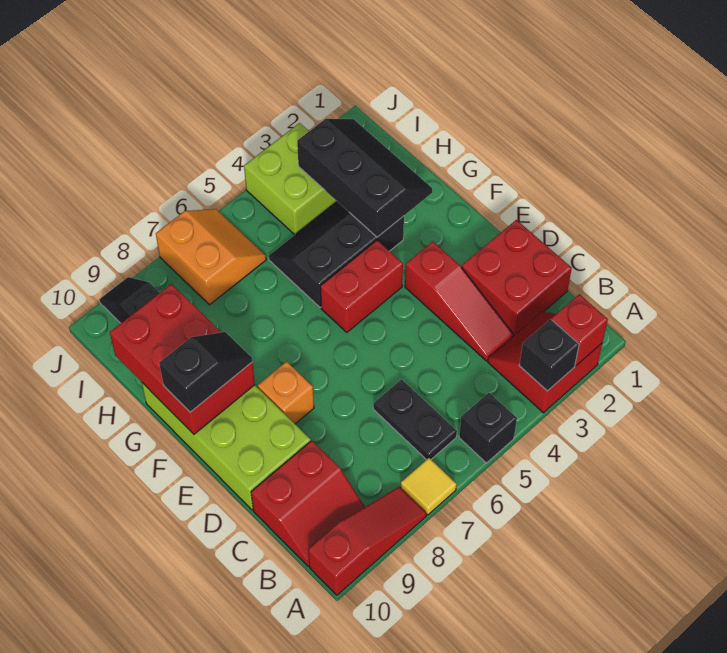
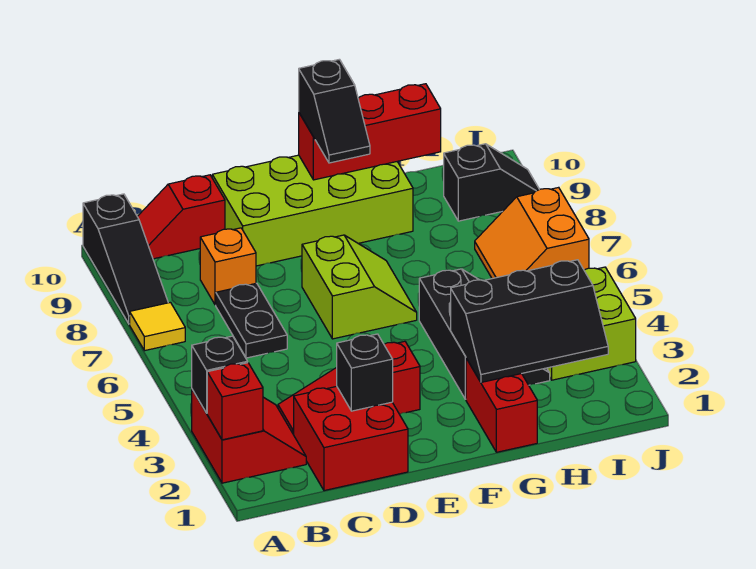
black brick A5 level 1 -> black brick D2 level 2
red slope A8:A10 level 1 top 10 -> black slope A8:A10 level 1 top 10
black plate B6:C6 level 1 -> black plate C6:C7 level 1
red slope B9:C10 level 1 top C -> red slope B10:C10 level 1 top C
none -> lime slope E6:F7 level 1 top E
orange brick E8 level 1 -> orange brick C8 level 1
red brick F4:F5 level 1 -> red brick G1:G2 level 1
red brick F9:H10 level 2 -> red brick F10:H10 level 2
orange slope I6:J7 level 1 top 7 -> orange slope I6:J7 level 1 top J

